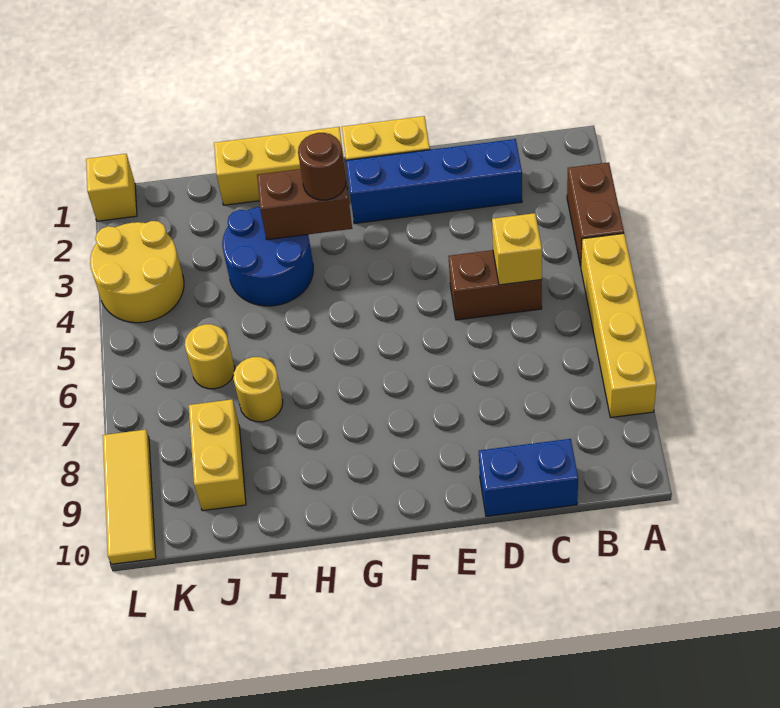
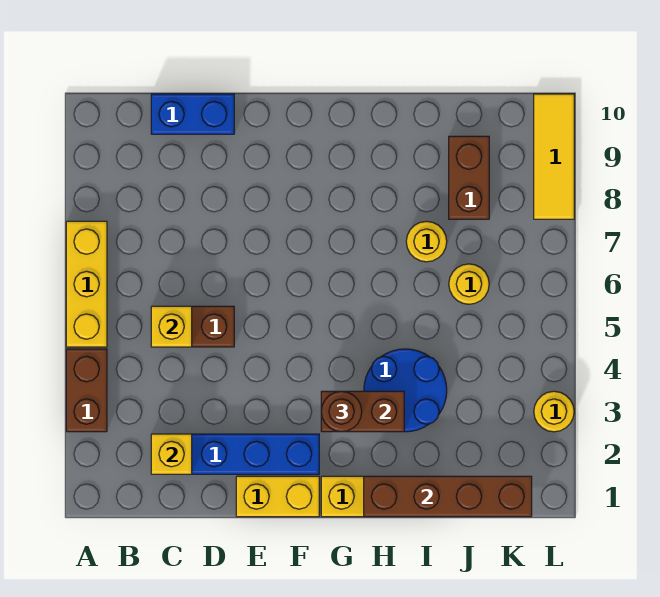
yellow brick A5:A8 level 1 -> yellow brick A5:A7 level 1
none -> brown brick H1:K1 level 2
yellow brick J8:J9 level 1 -> brown brick J8:J9 level 1
yellow round brick K3:L4 level 1 -> yellow round brick L3 level 1
yellow brick L1 level 1 -> yellow brick C2 level 2

